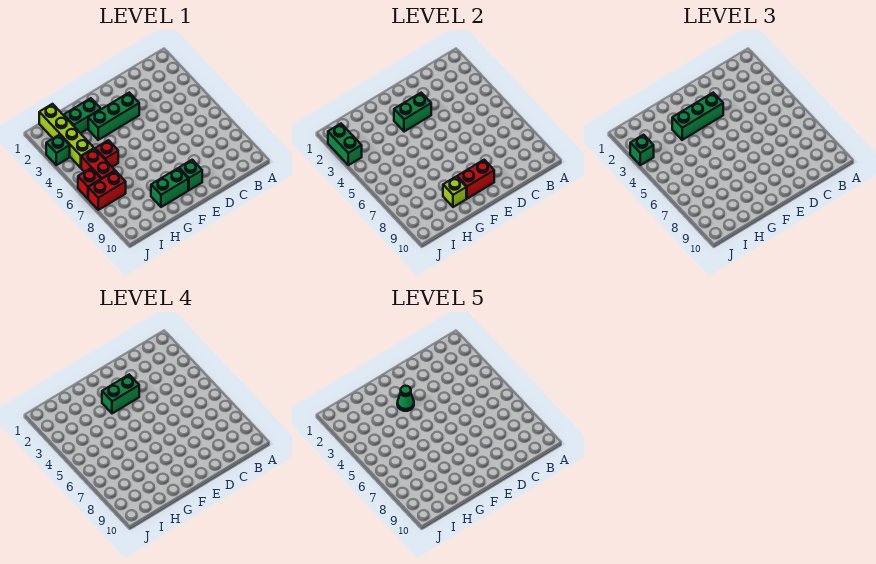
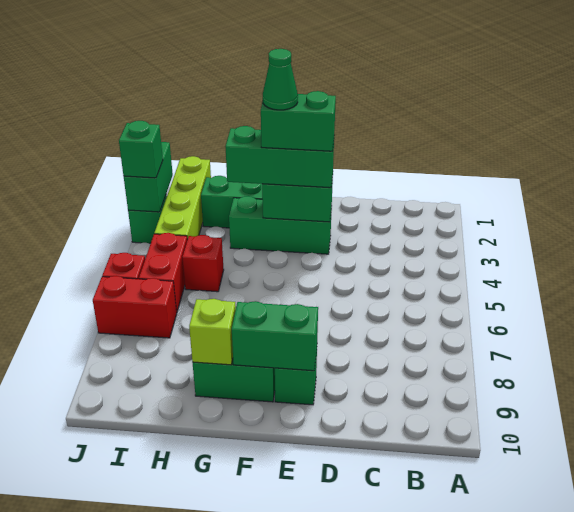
red brick E9:F9 level 2 -> green brick E9:F9 level 2

